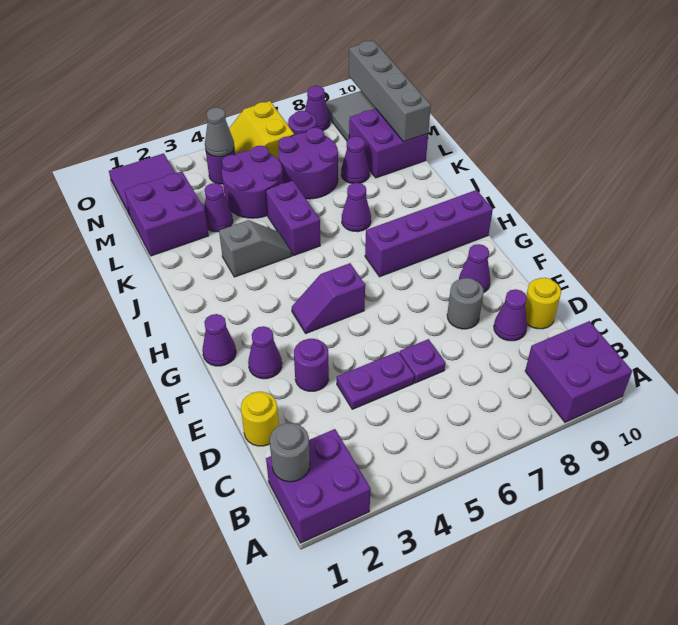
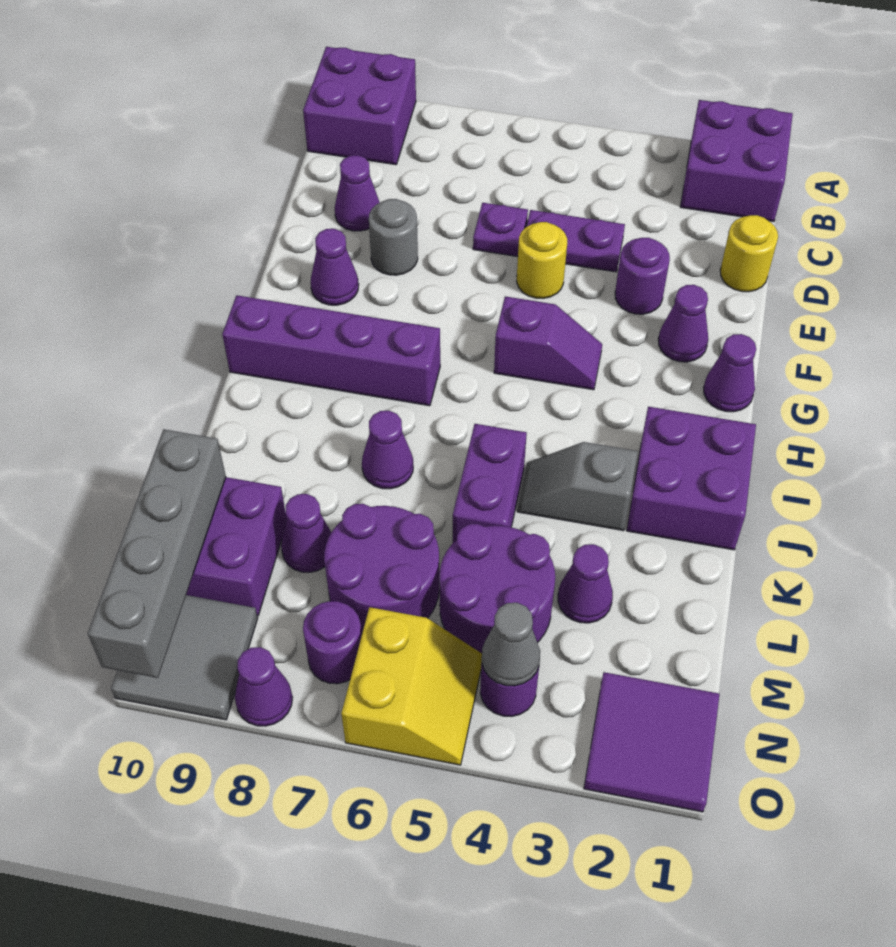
grey round brick B1 level 2 -> none
yellow round brick D10 level 1 -> yellow round brick E5 level 1
purple brick L1:M2 level 1 -> purple brick I1:J2 level 1

